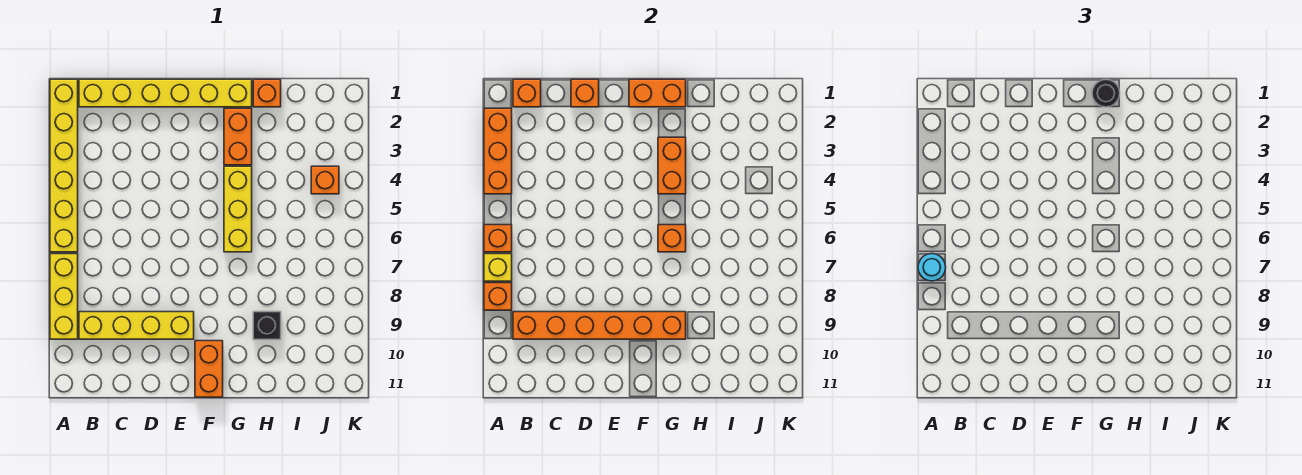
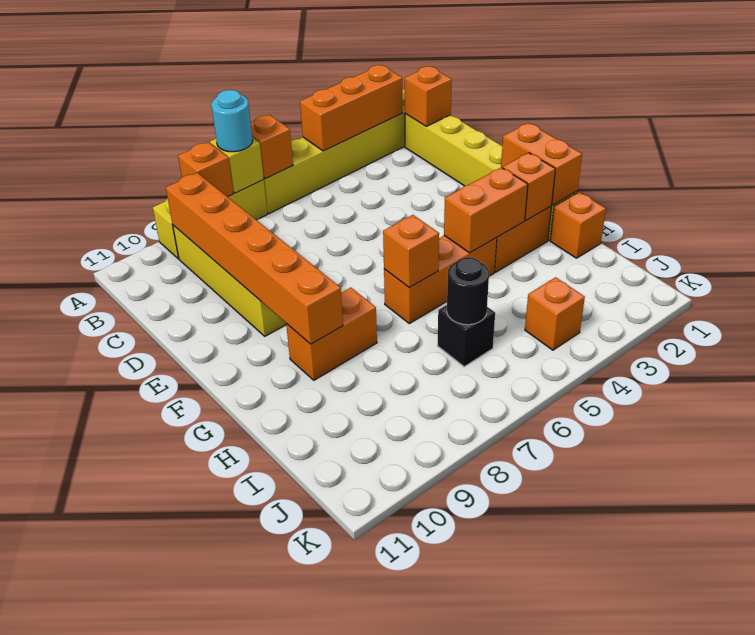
orange brick D1 level 2 -> orange brick G2 level 2
orange brick F10:F11 level 1 -> orange brick G8:G9 level 1
black round brick G1 level 3 -> black round brick I6 level 2
yellow brick G4:G6 level 1 -> orange brick G4:G6 level 1
black brick H9 level 1 -> black brick I6 level 1

